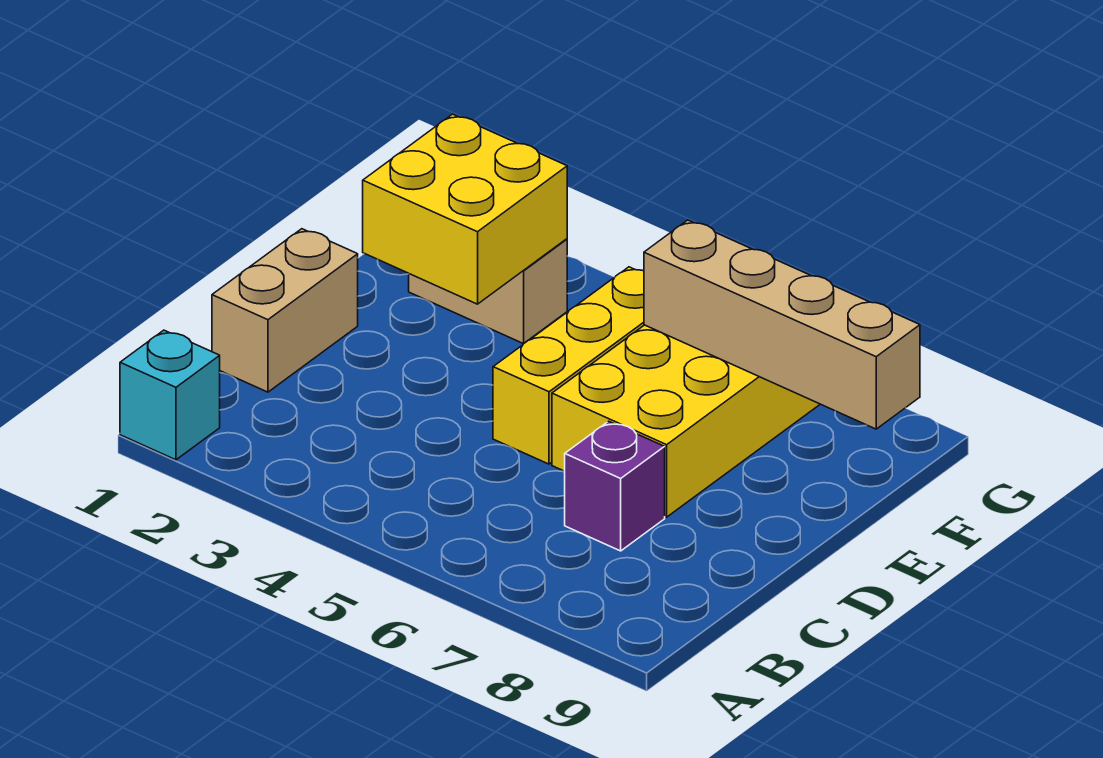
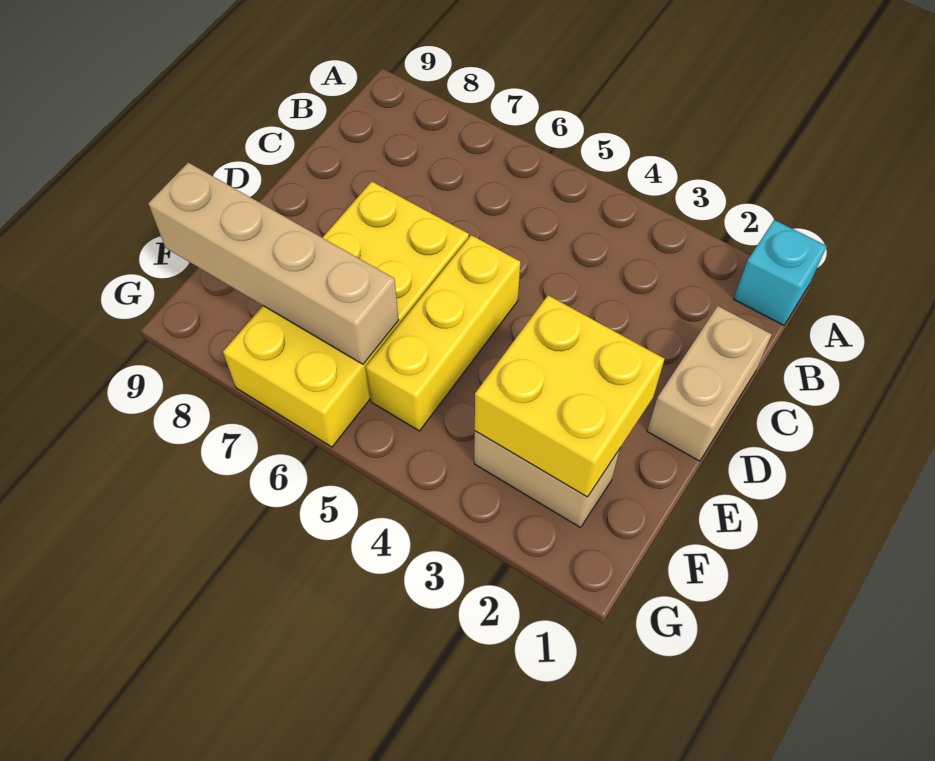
purple brick C7 level 1 -> none

